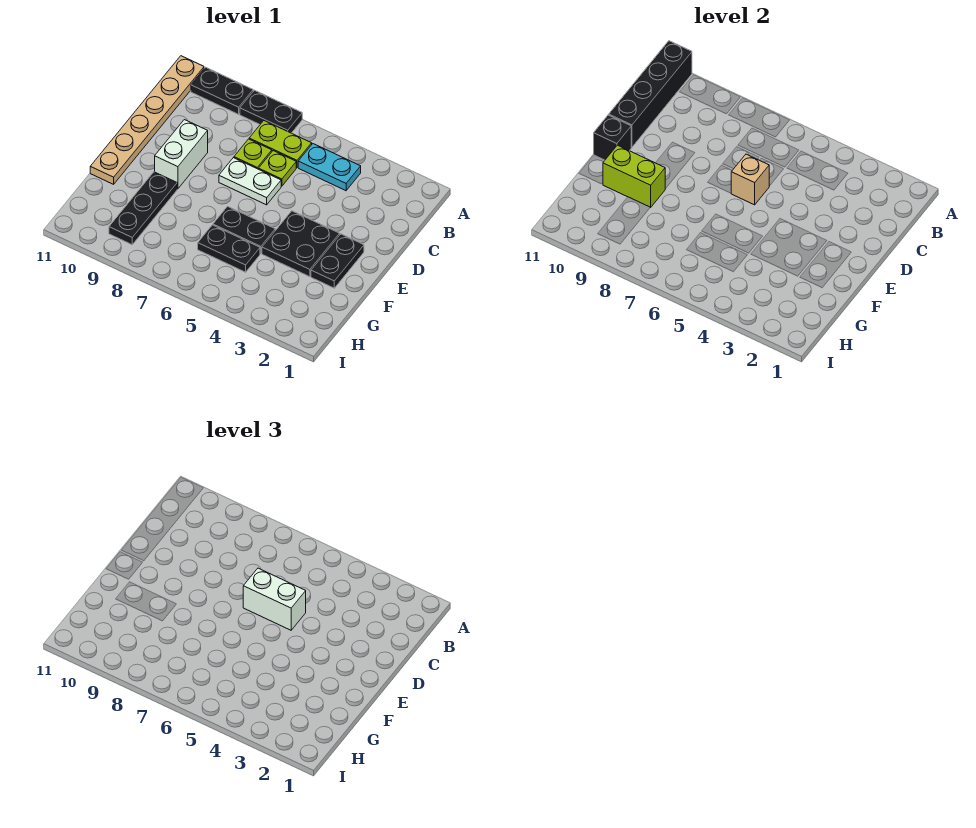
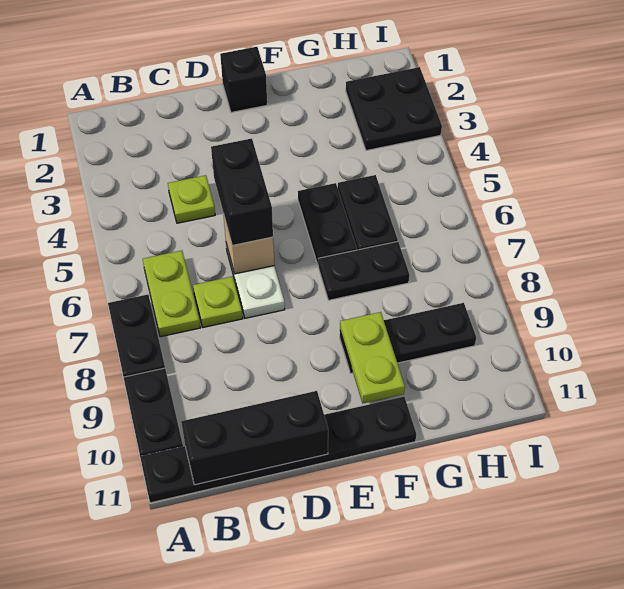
tan plate A11:F11 level 1 -> black plate A11:F11 level 1
black brick A11:D11 level 2 -> black brick B11:D11 level 2
cyan plate B4:B5 level 1 -> none
lime plate C6 level 1 -> lime plate C4 level 1
white brick D5:D6 level 3 -> black brick D5:D6 level 3
white brick D9:E9 level 1 -> none
black plate E2:F2 level 1 -> black plate F7:G7 level 1
black plate E3:F4 level 1 -> black plate H2:I3 level 1
black brick E11 level 2 -> black brick E1 level 1
lime brick F9:F10 level 2 -> lime plate F9:F10 level 2

